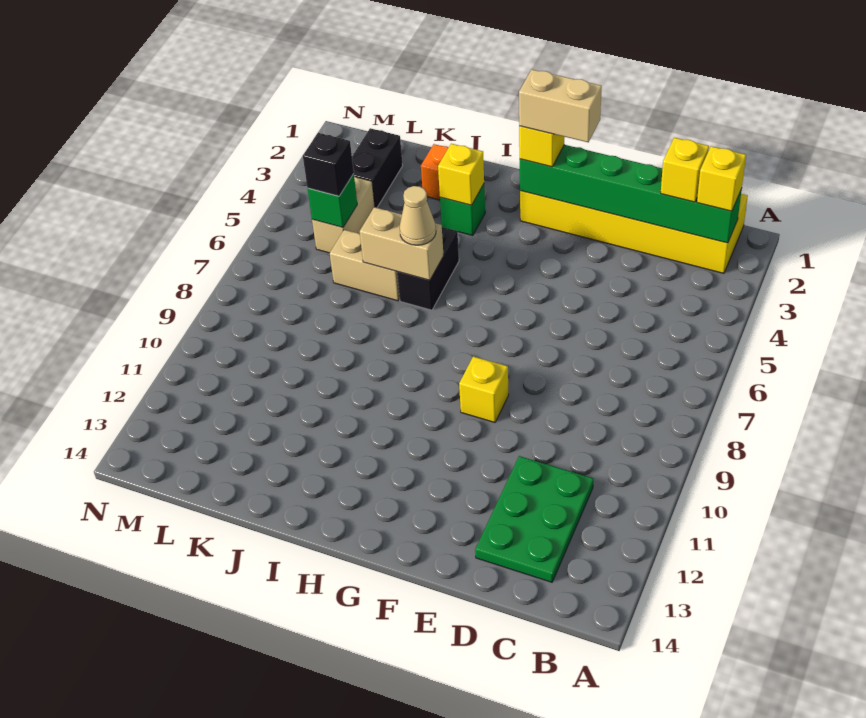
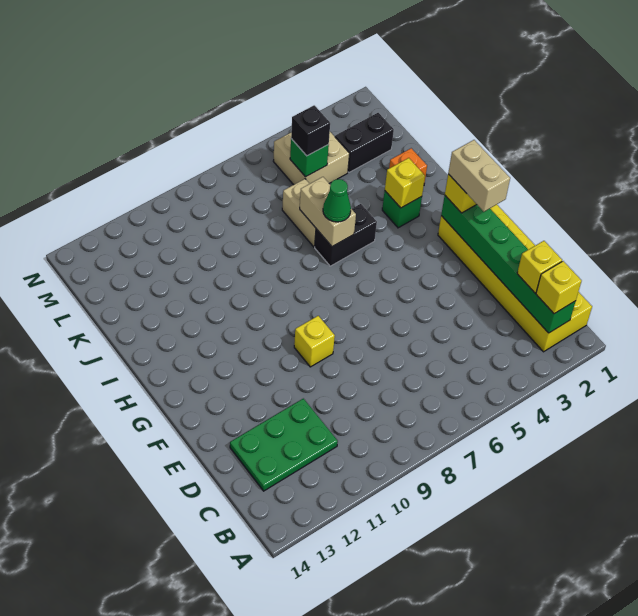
tan cone I6 level 3 -> green cone I6 level 3
tan brick L4:L5 level 1 -> tan brick L4:M5 level 1

